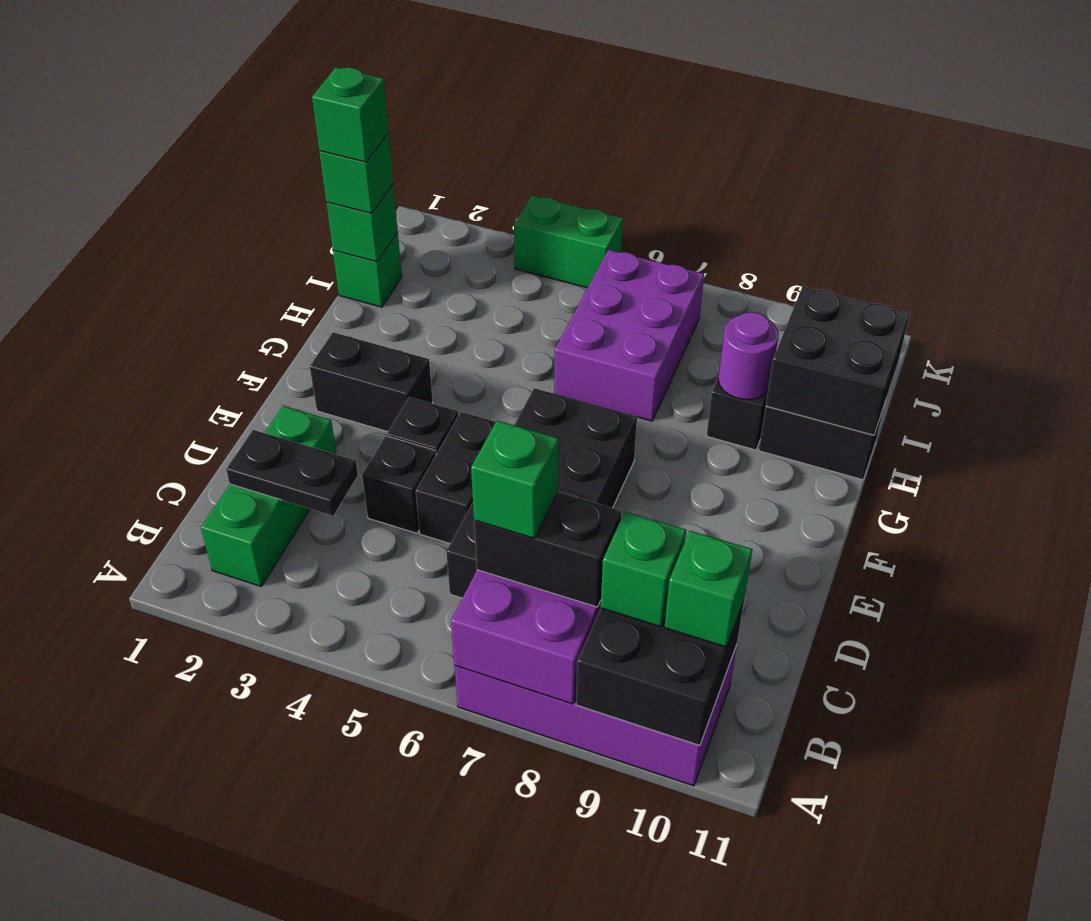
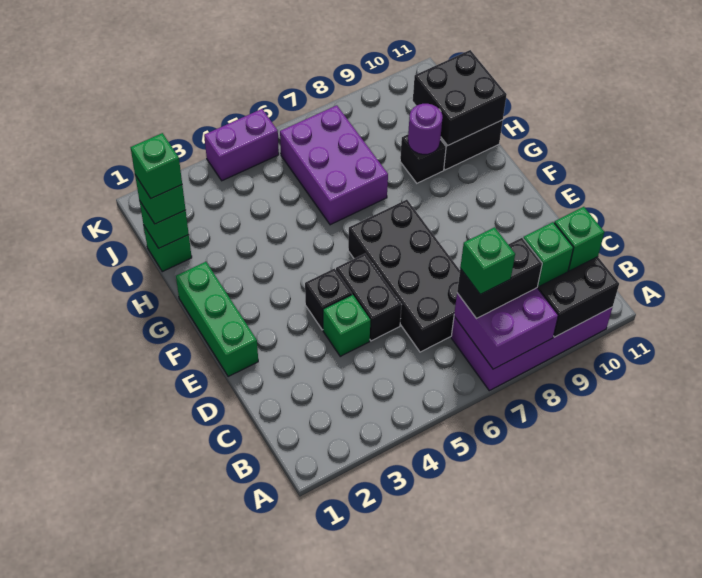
green brick B2:D2 level 1 -> green brick E1:G1 level 1
black plate C2:C3 level 2 -> none
black brick D4 level 1 -> green brick D4 level 1
black brick F2:F3 level 1 -> none
green brick K4:K5 level 1 -> purple brick K4:K5 level 1

